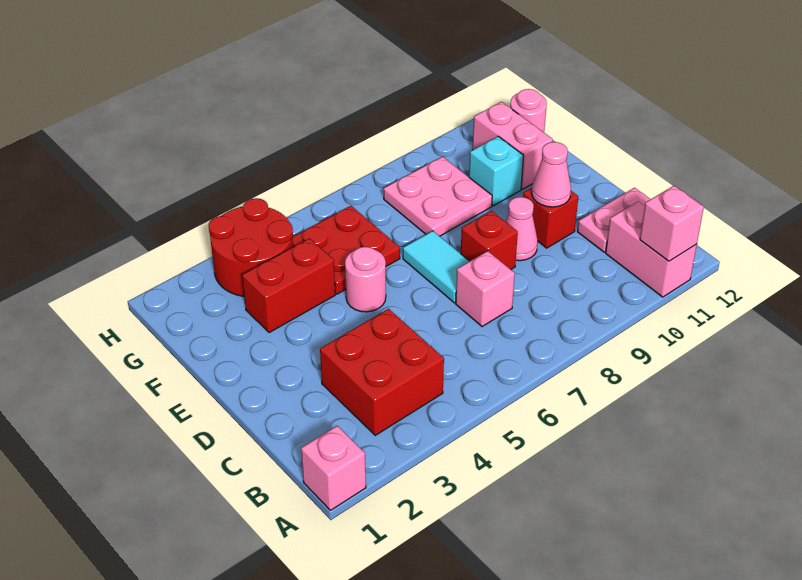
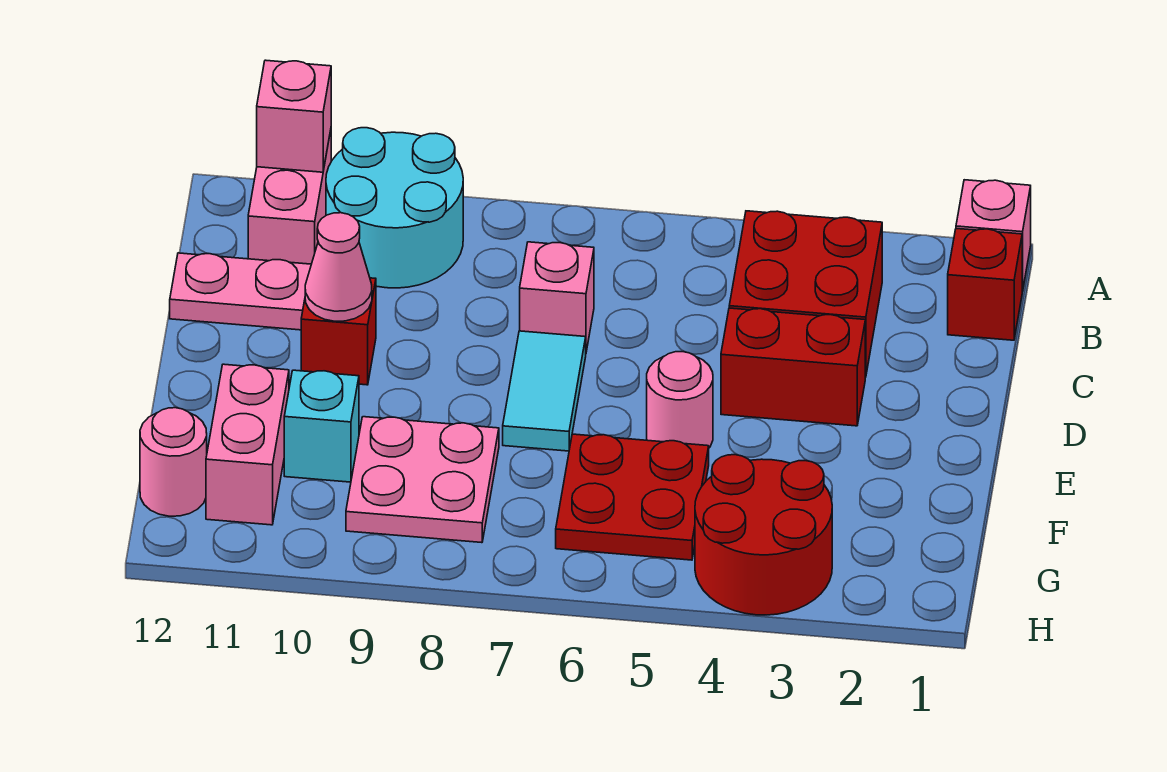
none -> cyan round brick A9:B10 level 1
red brick D8 level 1 -> red brick B1 level 1
pink cone D9 level 1 -> none
red brick F3:F4 level 1 -> red brick D3:D4 level 1

